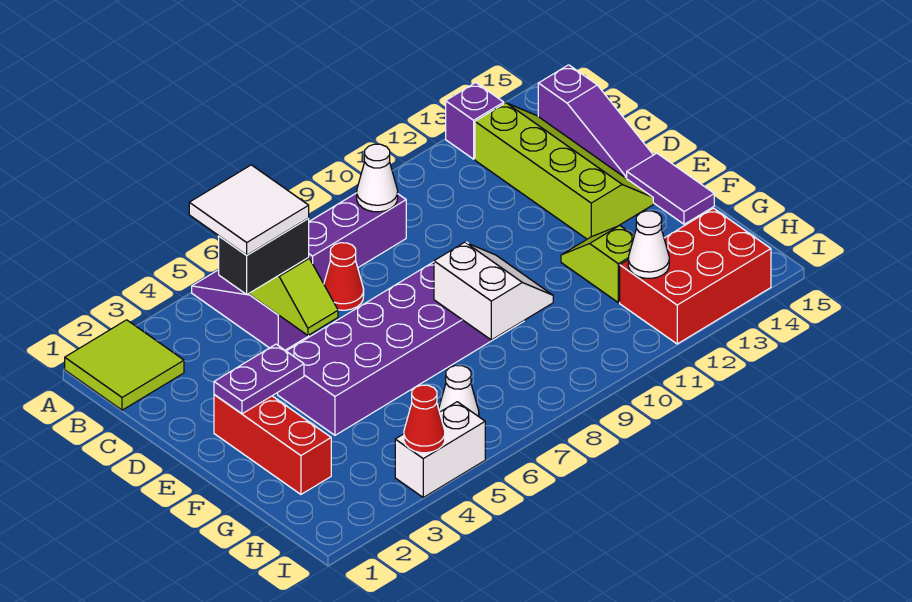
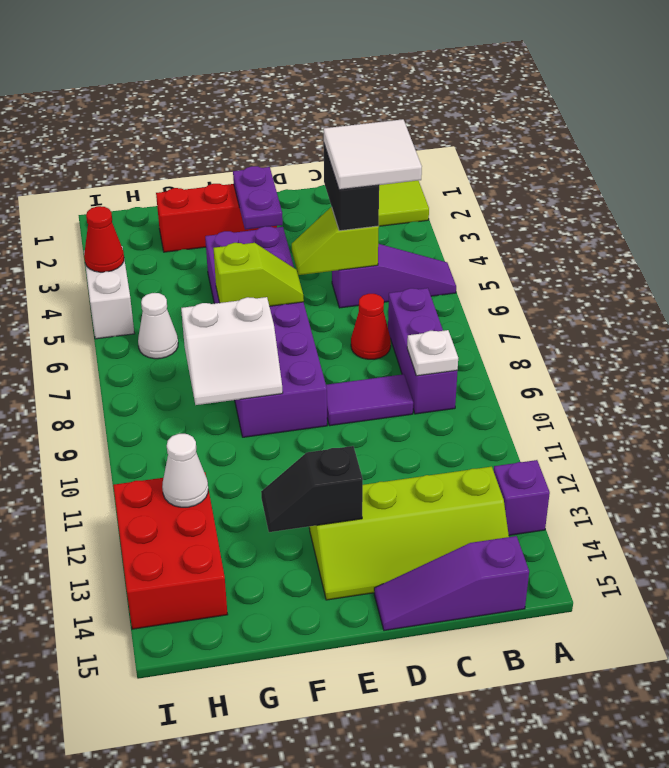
white cone B9 level 2 -> white plate B9 level 2
none -> black slope E13:F13 level 2 top E
purple tile E15:F15 level 1 -> purple tile C9:D9 level 1
lime slope F12:G12 level 1 top G -> lime slope E6:F6 level 2 top F

